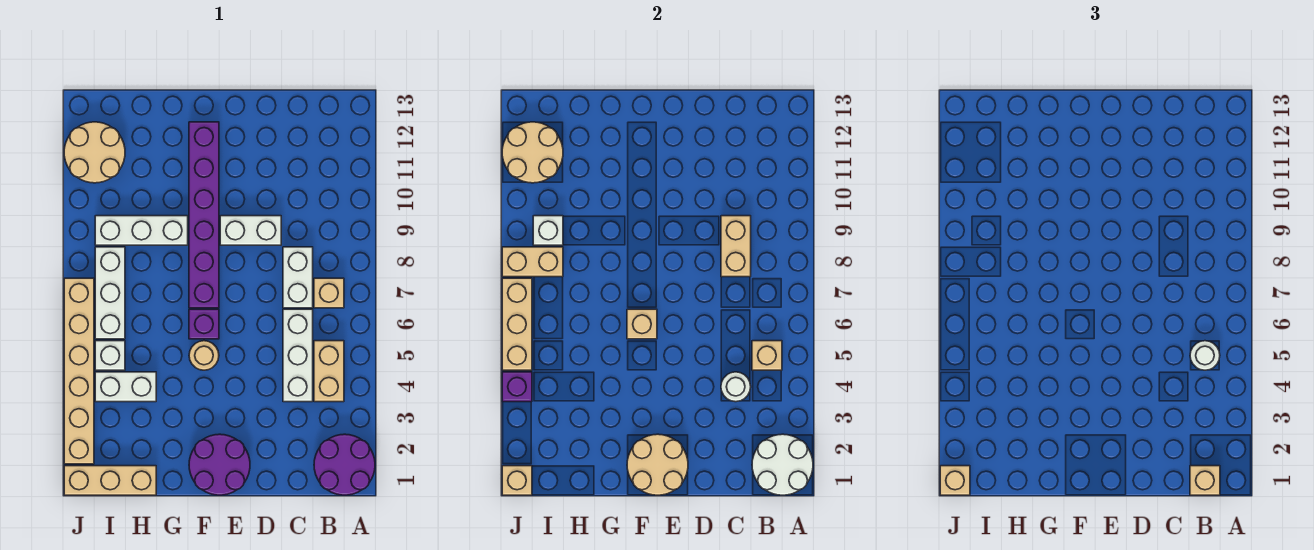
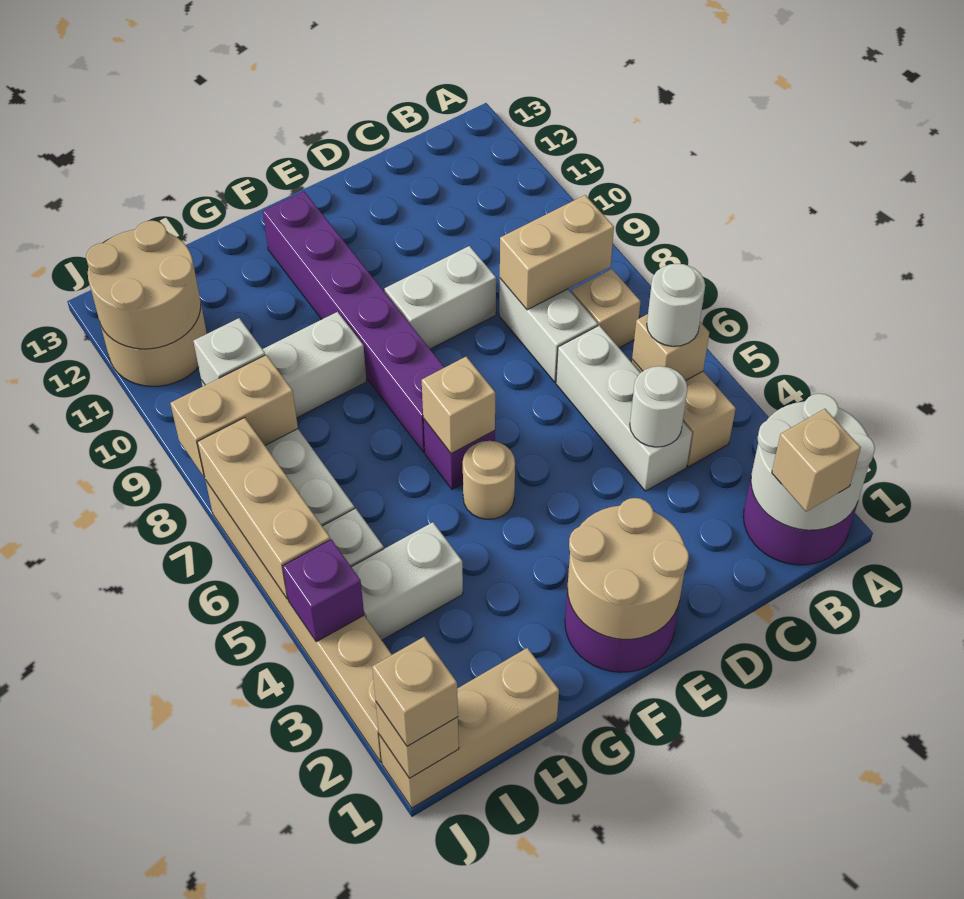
tan brick C8:C9 level 2 -> tan brick B8:C8 level 2

